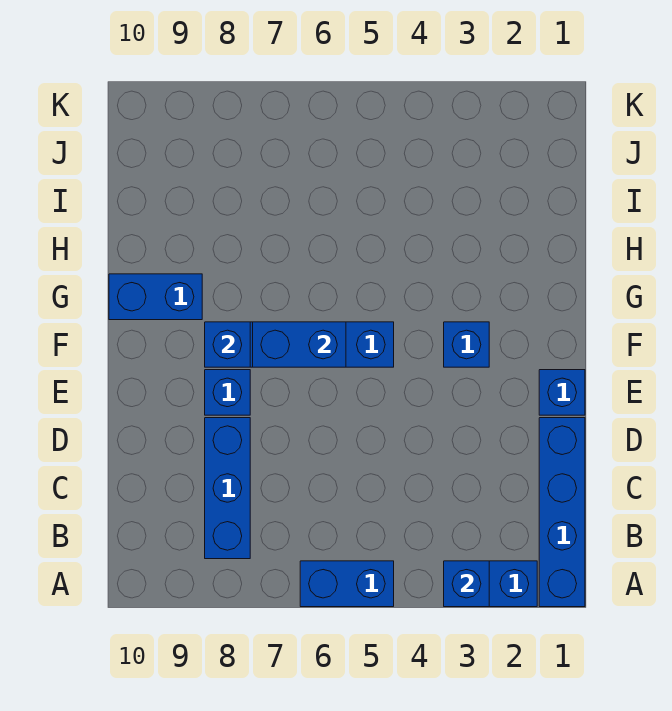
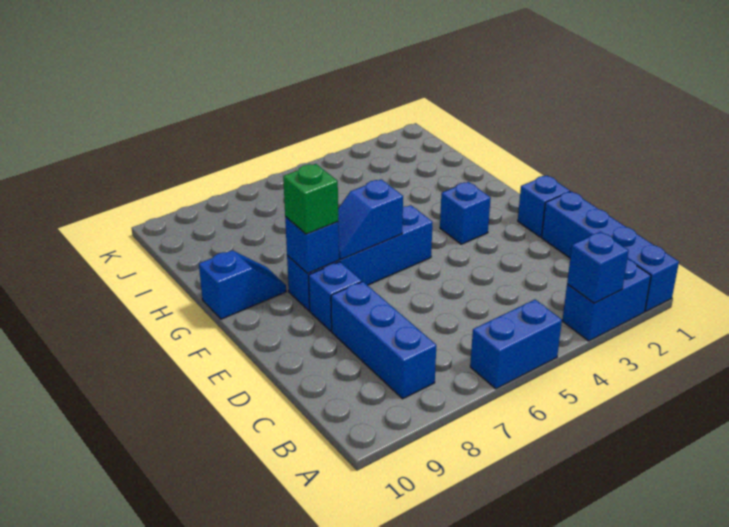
blue brick F6:F7 level 2 -> blue slope F6:F7 level 2 top 6
none -> green brick F8 level 3
blue brick G9:G10 level 1 -> blue slope G9:G10 level 1 top 10

